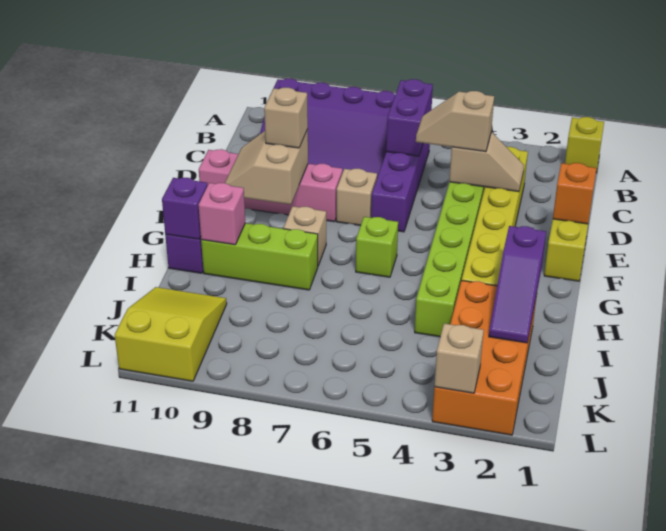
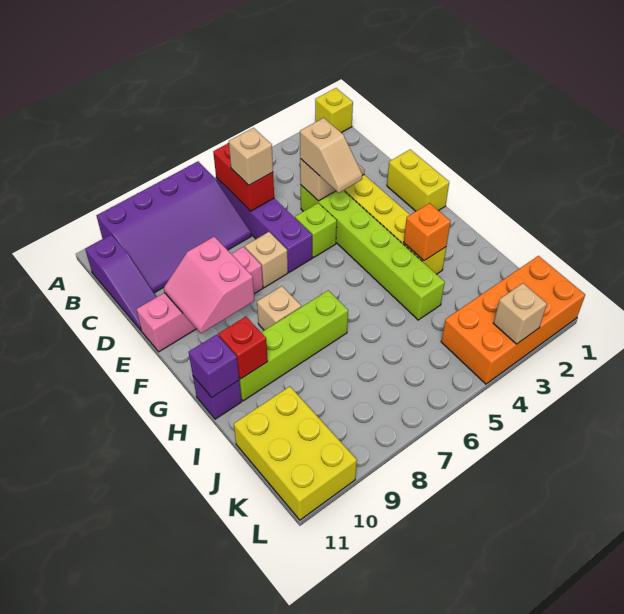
purple brick B6:C6 level 2 -> red brick B6:C6 level 2
tan slope D4:D5 level 3 top 4 -> tan slope D4:E4 level 3 top D
orange brick E1 level 2 -> orange brick H3 level 2
tan slope E9:F10 level 2 top 9 -> pink slope E9:F10 level 2 top 9
tan brick E9 level 3 -> tan brick C6 level 3
lime brick G6 level 1 -> lime brick E5 level 1
purple slope H2:J2 level 2 top H -> purple slope B11:D11 level 1 top B
lime brick H8:H10 level 1 -> lime brick H7:H10 level 1
pink brick H10 level 2 -> red brick H10 level 2
orange brick I2:L3 level 1 -> orange brick K1:L4 level 1
yellow slope J10:L11 level 1 top L -> yellow brick J10:L11 level 1

